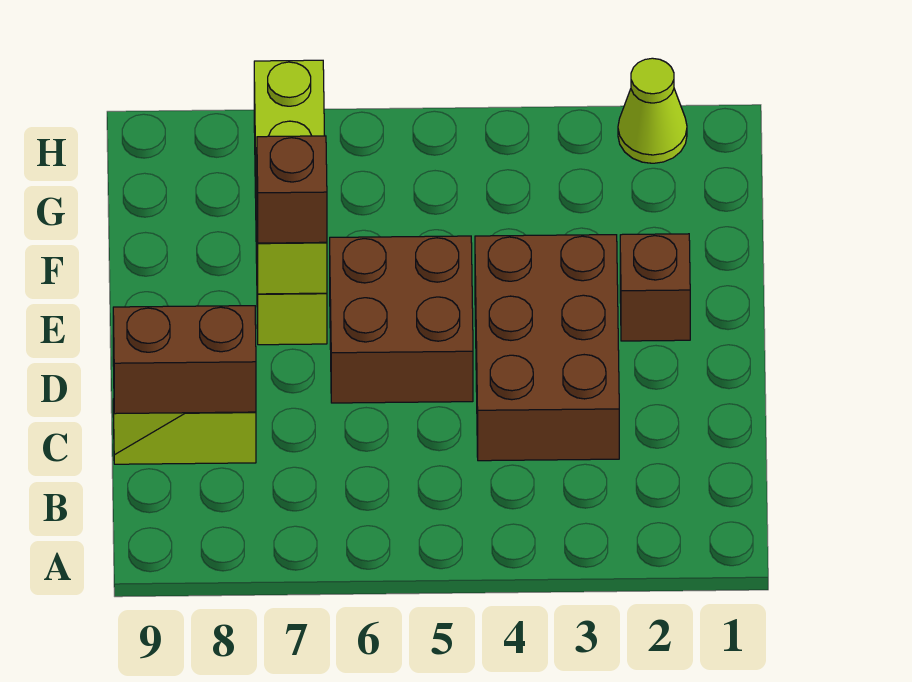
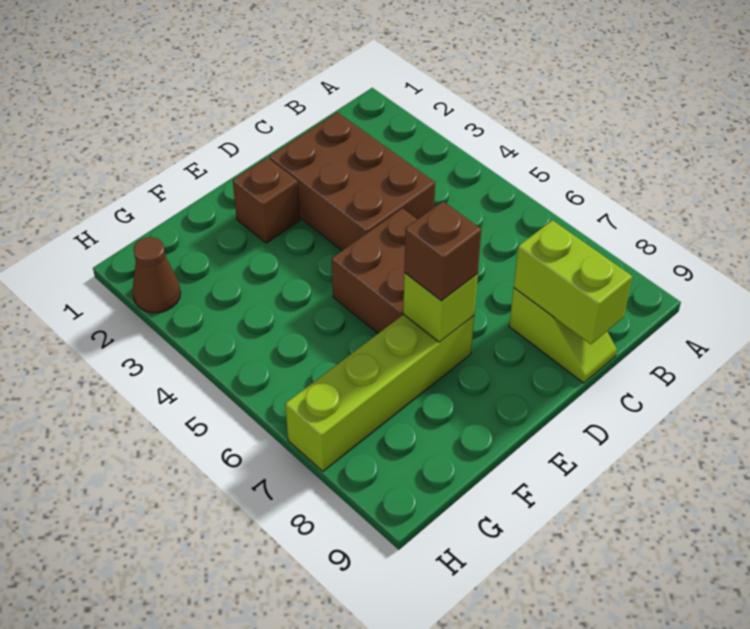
brown brick C3:E4 level 1 -> brown brick C2:D4 level 1
brown brick C8:C9 level 2 -> lime brick C8:C9 level 2
lime cone H2 level 1 -> brown cone H2 level 1

